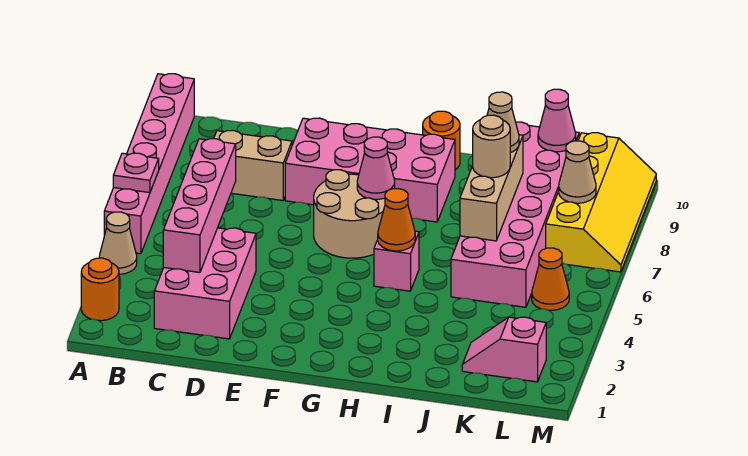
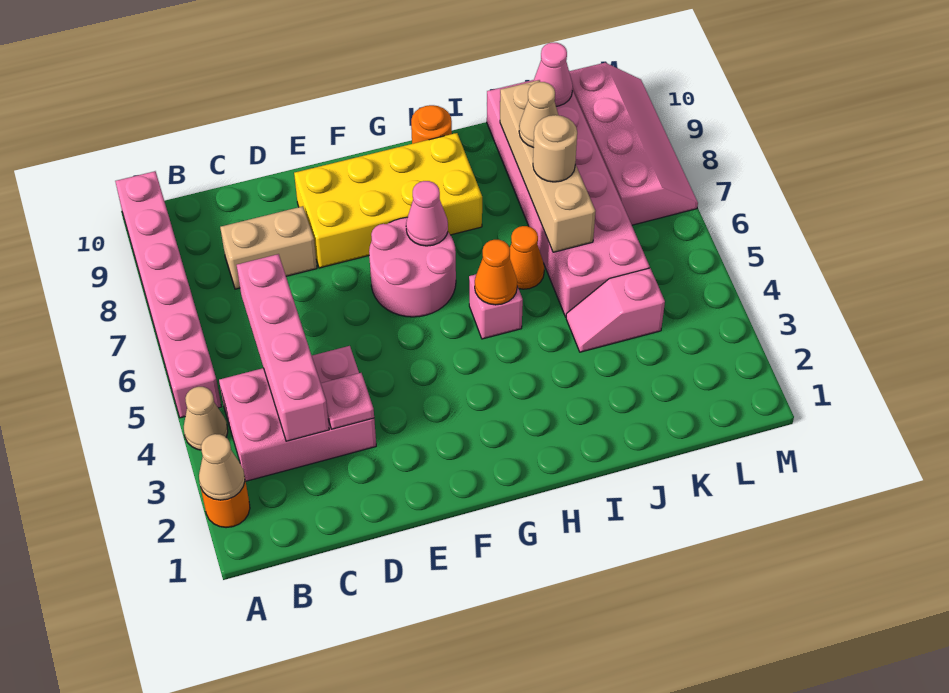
pink plate A6 level 2 -> pink plate D3 level 2
pink brick C2:D4 level 1 -> pink brick B3:D4 level 1
pink brick E8:H9 level 1 -> yellow brick E8:H9 level 1
tan round brick F6:G7 level 1 -> pink round brick F6:G7 level 1
tan brick J6:J8 level 2 -> tan brick J6:J9 level 2
pink slope K2:L2 level 1 top L -> pink slope J4:K4 level 1 top K
orange cone L5 level 1 -> orange cone I6 level 1
yellow slope L7:M10 level 1 top L -> pink slope L7:M10 level 1 top L
tan cone L8 level 2 -> tan cone A2 level 2

